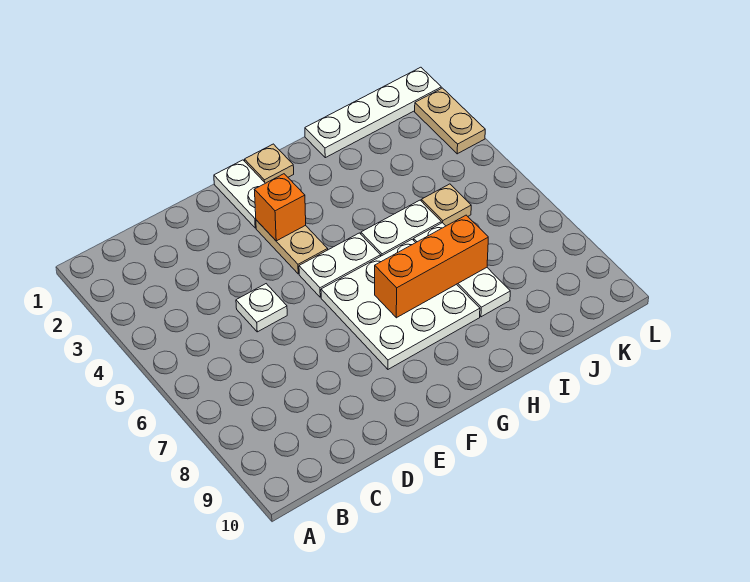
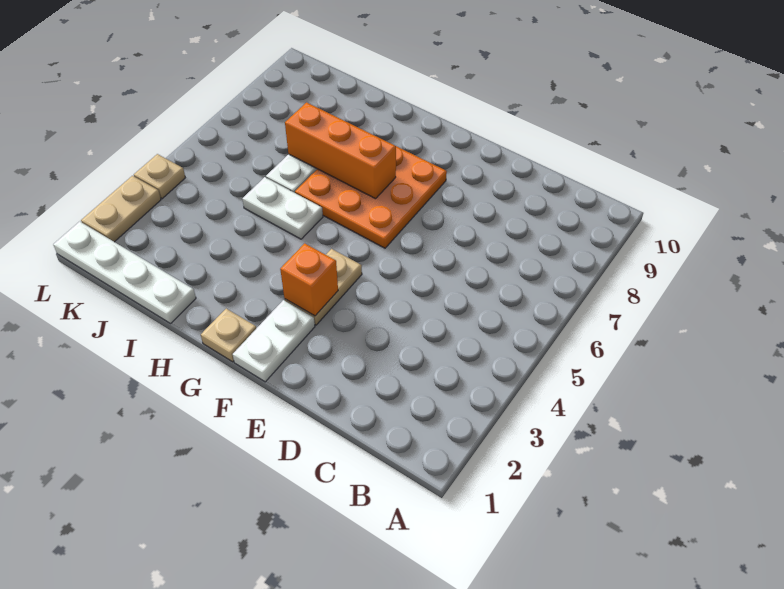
white plate D5 level 1 -> none
white plate F5:G5 level 1 -> none
white plate F6:H8 level 1 -> orange plate F6:H8 level 1
tan plate J5 level 1 -> tan plate L4 level 1

